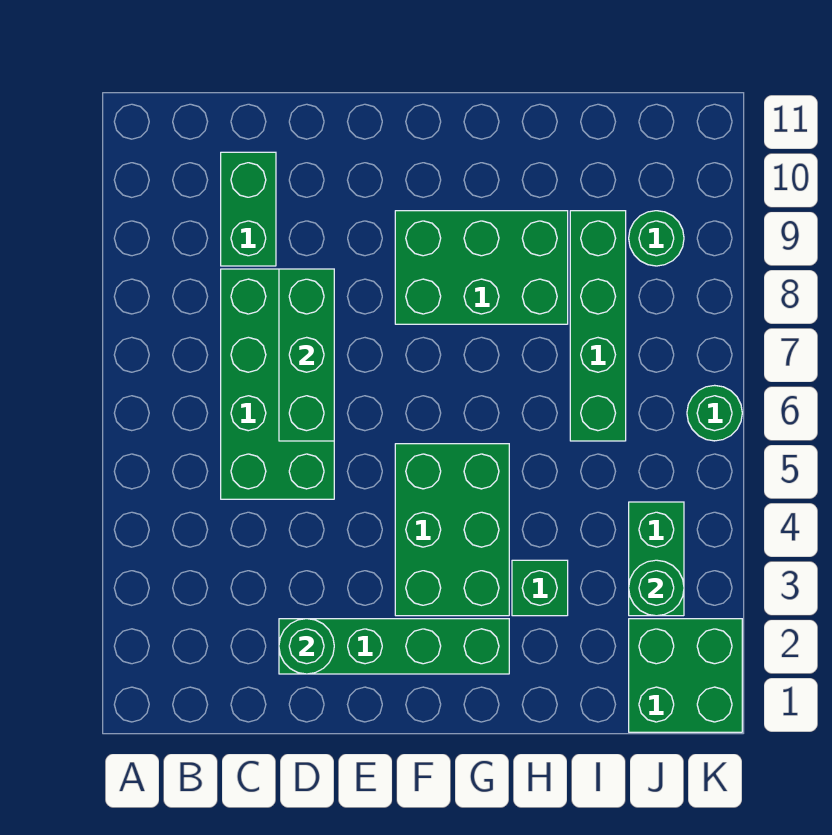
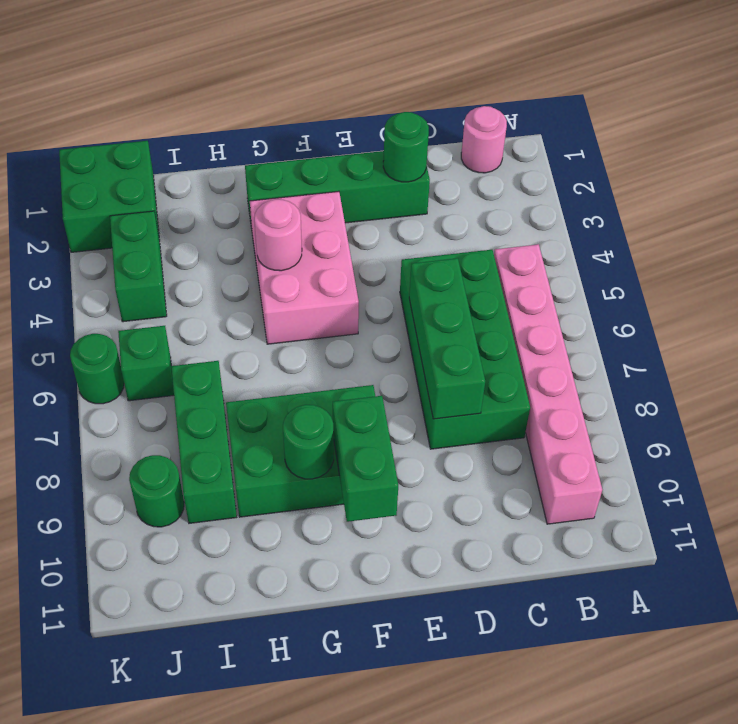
none -> pink round brick B1 level 1
none -> pink brick B5:B10 level 1
green brick C9:C10 level 1 -> green brick F9:F10 level 2
green brick F3:G5 level 1 -> pink brick F3:G5 level 1
none -> pink round brick G4 level 2
green brick H3 level 1 -> green brick J6 level 1
green brick I6:I9 level 1 -> green brick I7:I9 level 1
green round brick J3 level 2 -> green round brick G9 level 2

